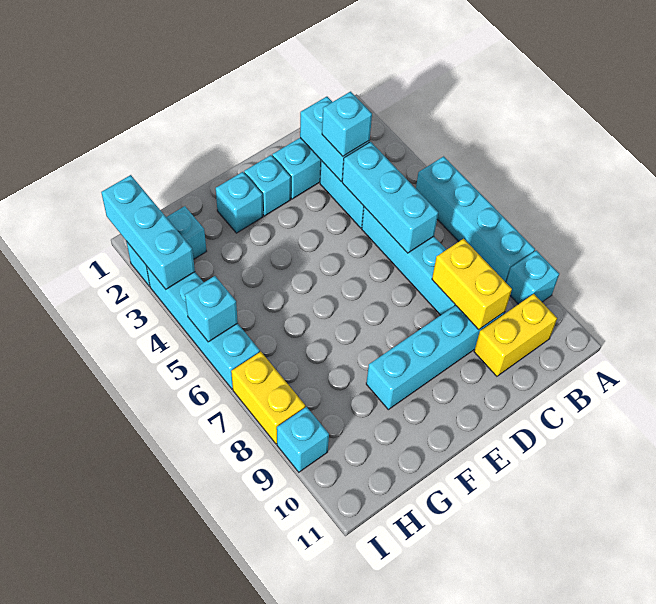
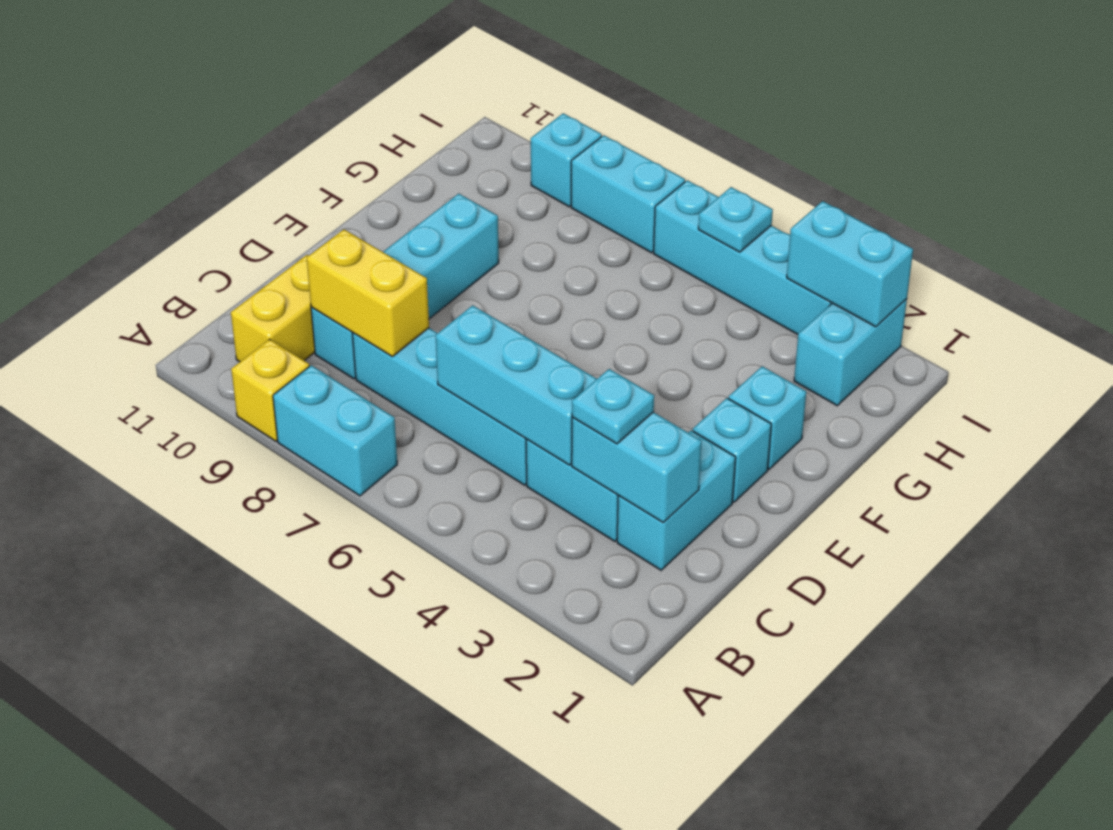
cyan brick A5:A8 level 1 -> cyan brick A7:A8 level 1
cyan brick A9 level 1 -> yellow brick A9 level 1
cyan brick C3 level 3 -> cyan plate C3 level 3
cyan brick I1:I3 level 2 -> cyan brick I2:I3 level 2
cyan brick I5 level 2 -> cyan plate I5 level 2
yellow brick I7:I8 level 1 -> cyan brick I7:I8 level 1

